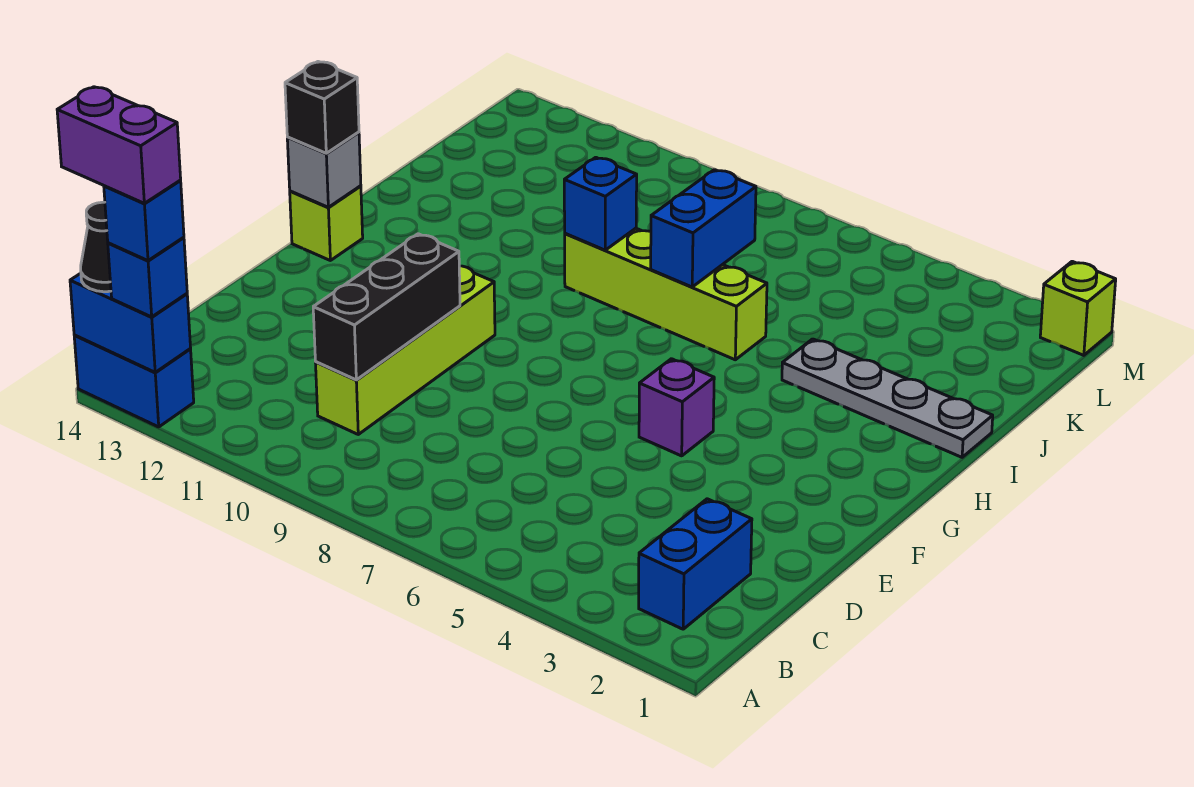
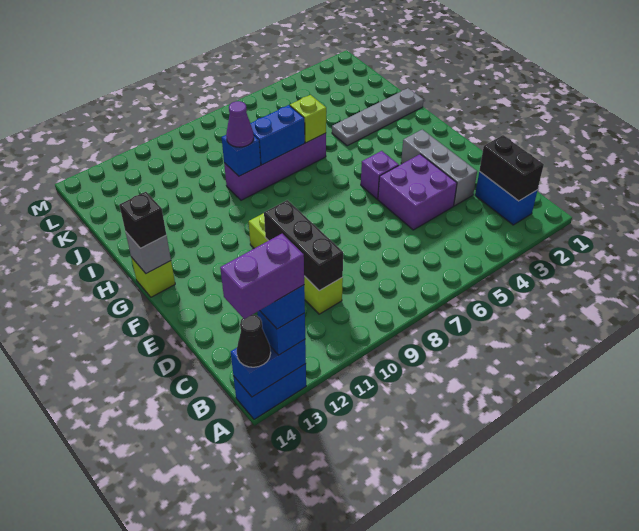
none -> black brick B2:C2 level 2
none -> grey brick D3:F3 level 1
none -> purple brick D4:E5 level 1
lime brick I6:I9 level 1 -> purple brick I6:I9 level 1
blue brick I7:J7 level 2 -> blue brick I7:I8 level 2
none -> purple cone I9 level 3
lime brick M1 level 1 -> lime brick I6 level 2

